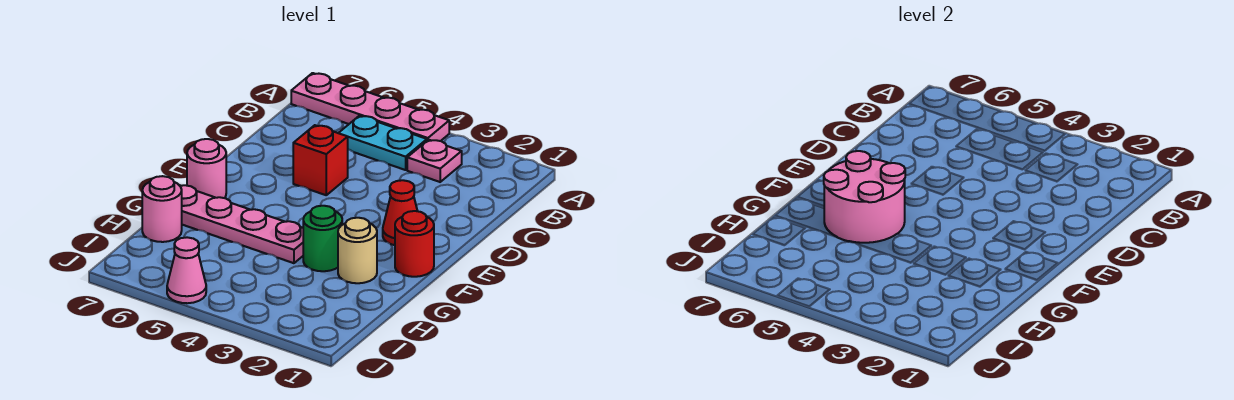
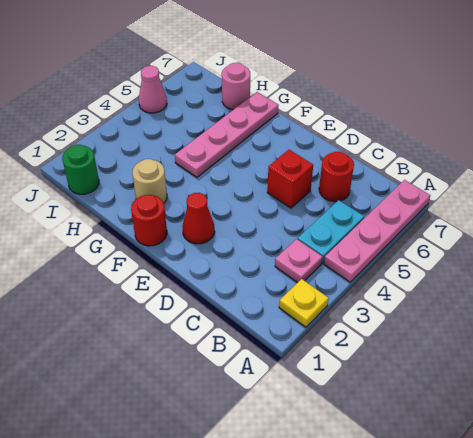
none -> yellow plate A2 level 1
none -> red round brick C6 level 1
pink round brick F5:G6 level 2 -> none
pink round brick F7 level 1 -> none
green round brick G3 level 1 -> green round brick I1 level 1

